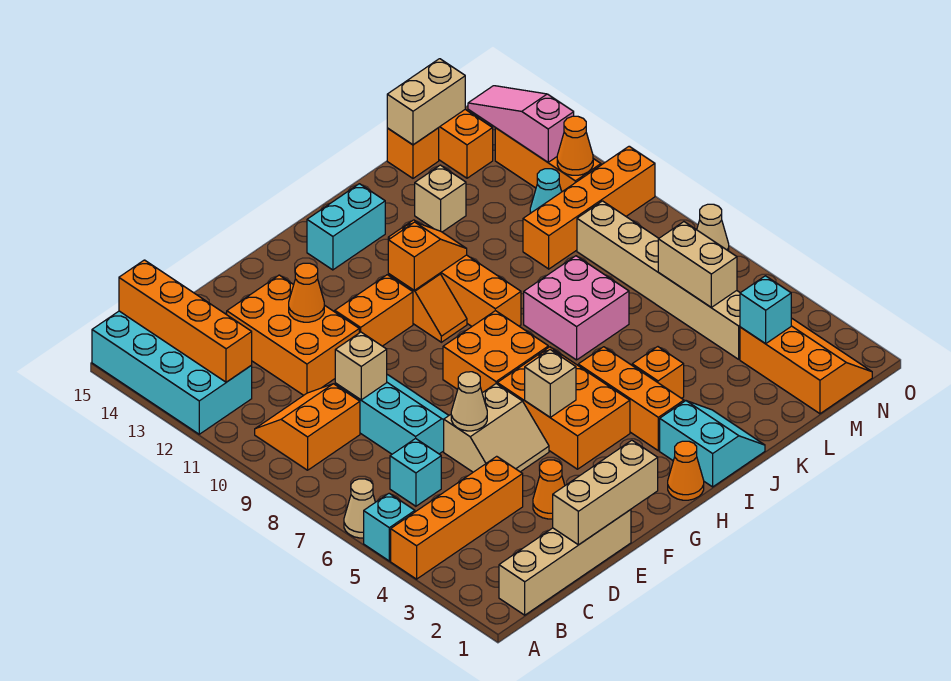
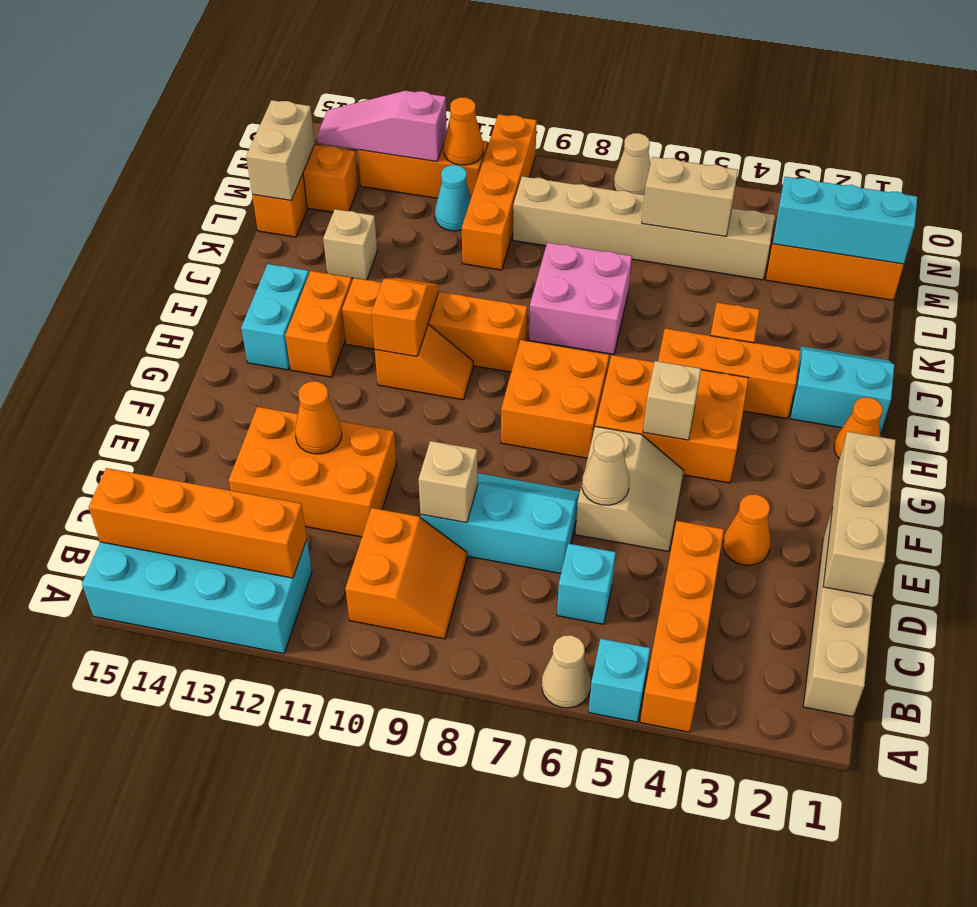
orange slope B9:C10 level 1 top 9 -> orange slope B9:C10 level 1 top 10
orange brick F11:G11 level 1 -> orange brick H13:I13 level 1
cyan brick M3 level 2 -> cyan brick M1:M3 level 2

